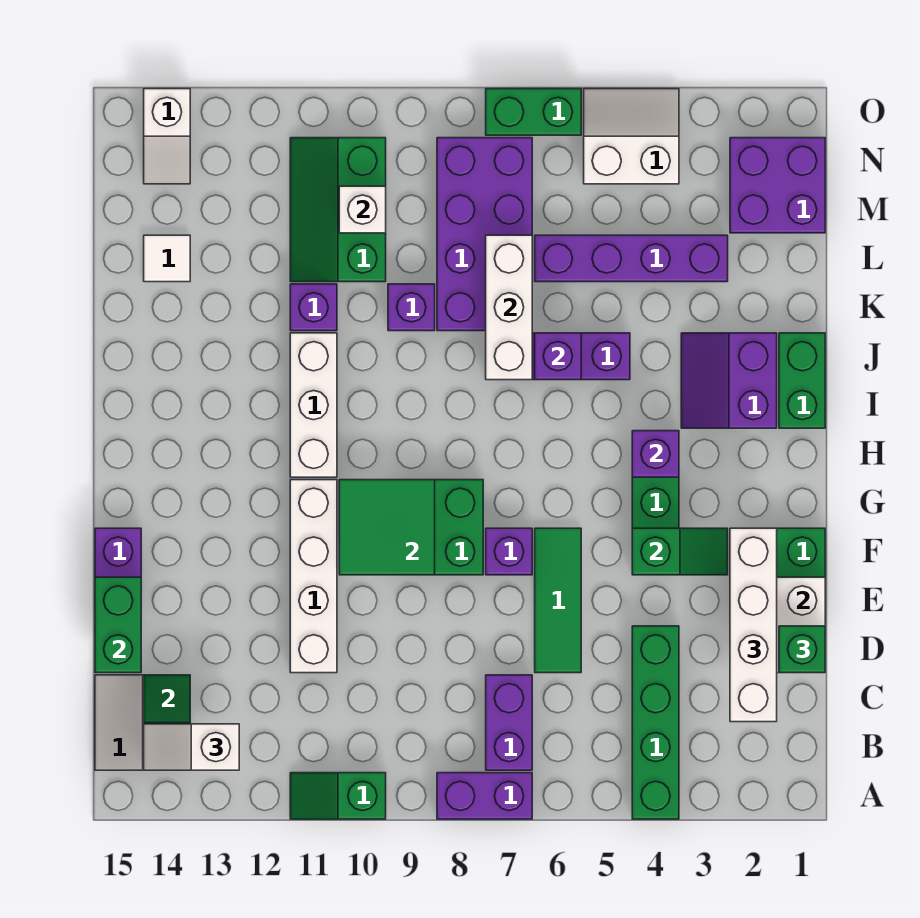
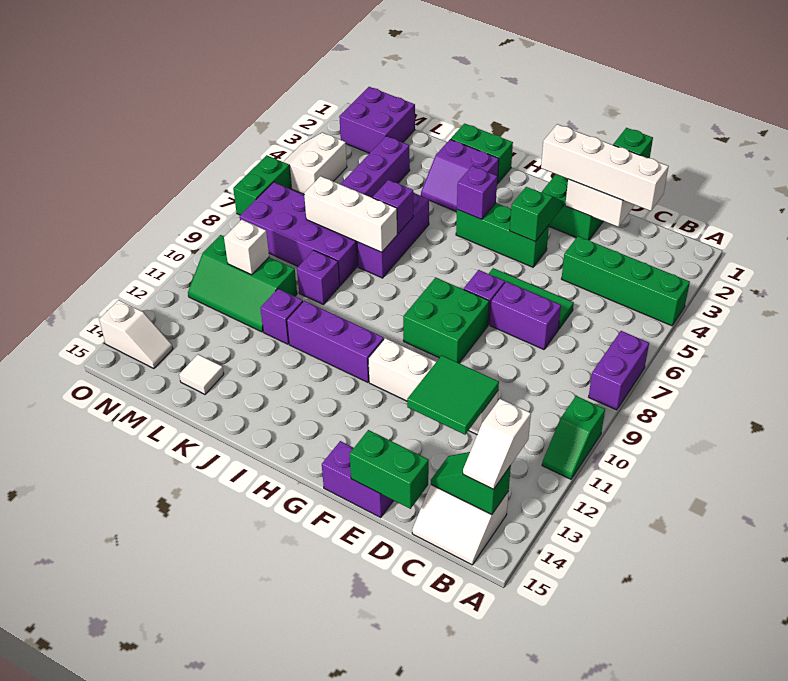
purple brick B7:C7 level 1 -> purple brick D7:E7 level 1
green tile F9:G10 level 2 -> green tile D11:E12 level 2
white brick H11:J11 level 1 -> purple brick H11:J11 level 1

